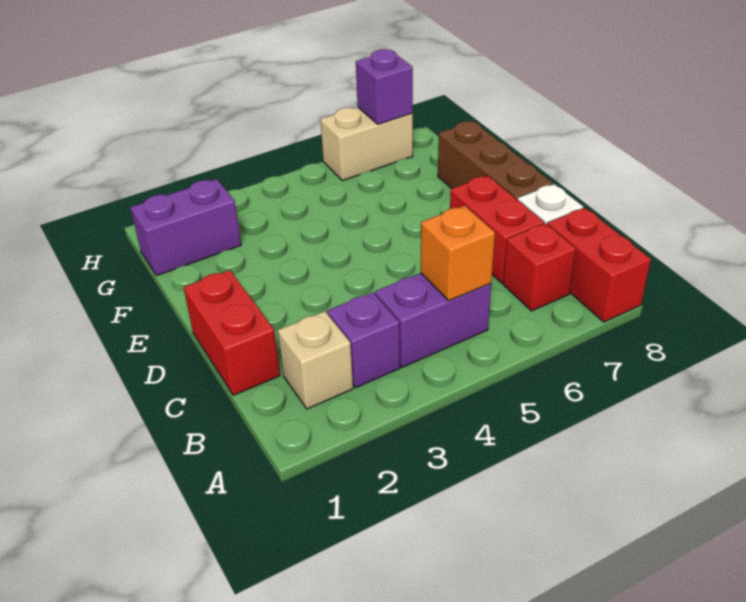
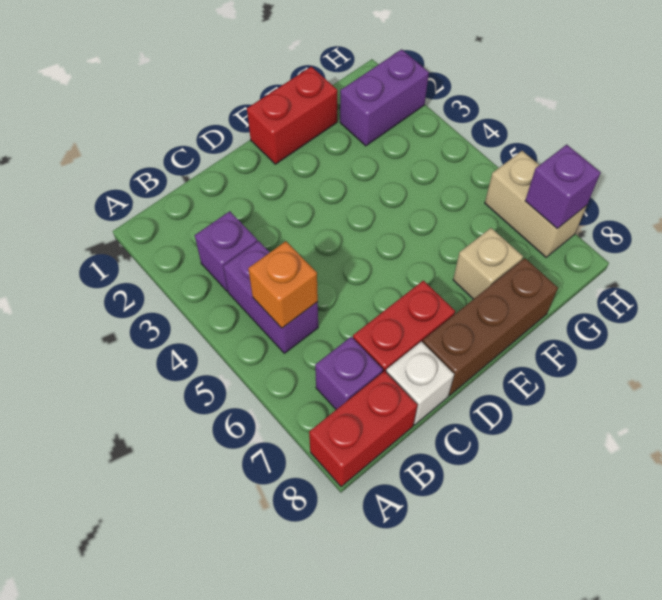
tan brick B2 level 1 -> tan brick F7 level 1
red brick B7 level 1 -> purple brick B7 level 1
red brick C1:D1 level 1 -> red brick E1:F1 level 1
purple brick G1:G2 level 1 -> purple brick G2:H2 level 1

